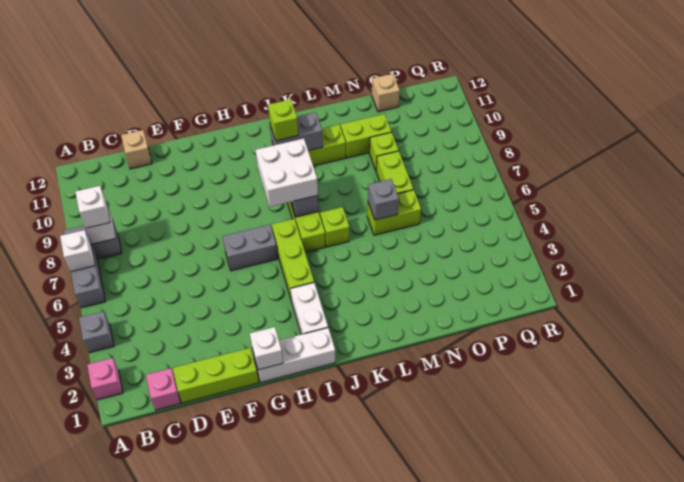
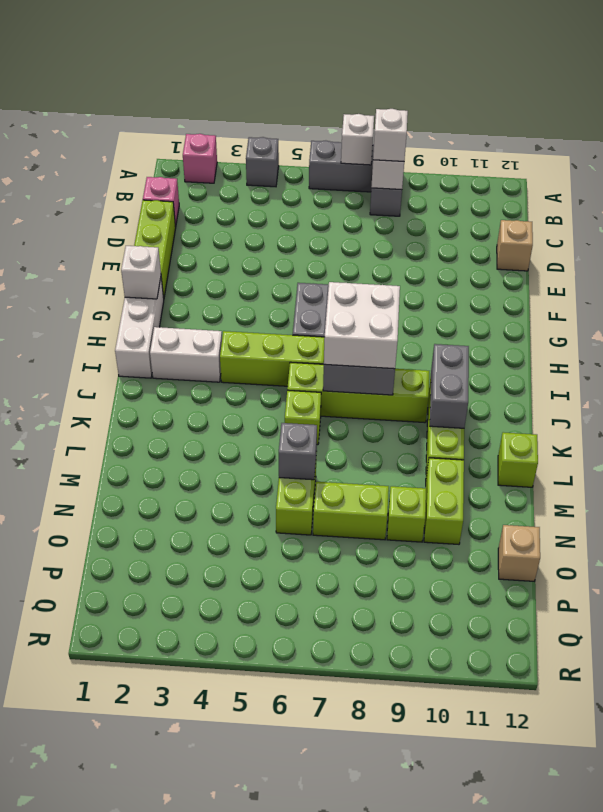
lime brick J10 level 3 -> lime brick L12 level 1

